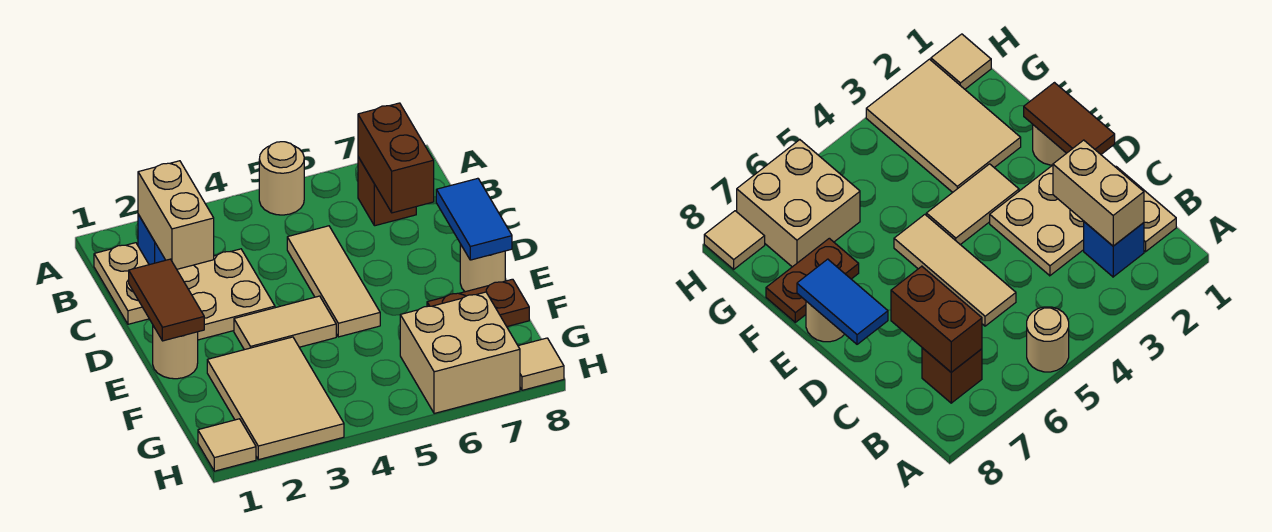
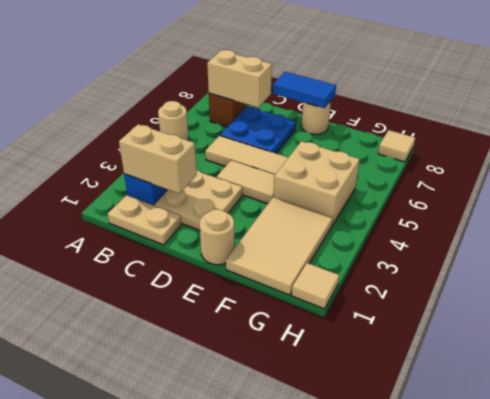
brown brick B7:C7 level 2 -> tan brick B7:C7 level 2
none -> blue plate C6:D7 level 1
brown tile D1:E1 level 2 -> none
tan tile E3:E4 level 1 -> tan tile D4:E4 level 1
tan tile F2:H3 level 1 -> tan tile F1:G3 level 1
brown plate F7:F8 level 1 -> none
tan brick G6:H7 level 1 -> tan brick F4:G5 level 1

